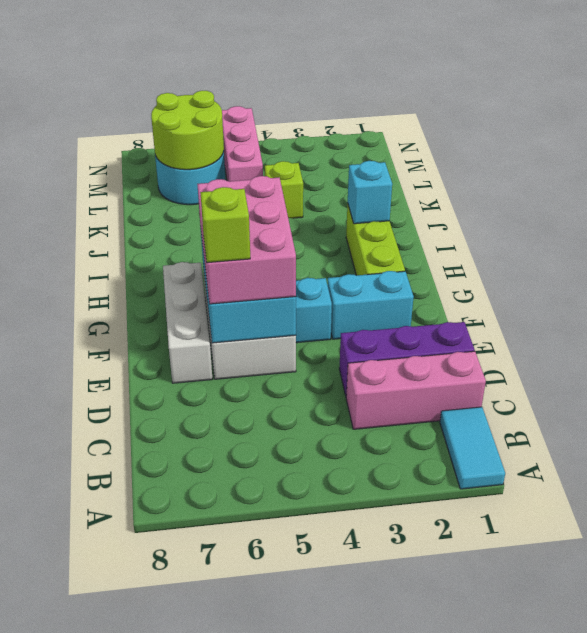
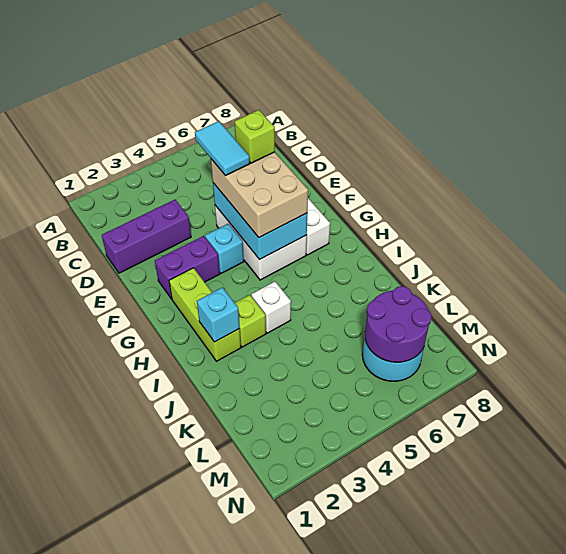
cyan tile A1:B1 level 1 -> cyan tile D5:E5 level 4
pink brick C1:C3 level 1 -> none
pink brick E5:G6 level 3 -> tan brick E5:G6 level 3
cyan brick F2:F3 level 1 -> purple brick F2:F3 level 1
none -> white brick I4 level 1
lime brick K4 level 1 -> lime brick I3 level 1
pink brick L5:N5 level 1 -> none
lime round brick L6:M7 level 2 -> purple round brick L6:M7 level 2

